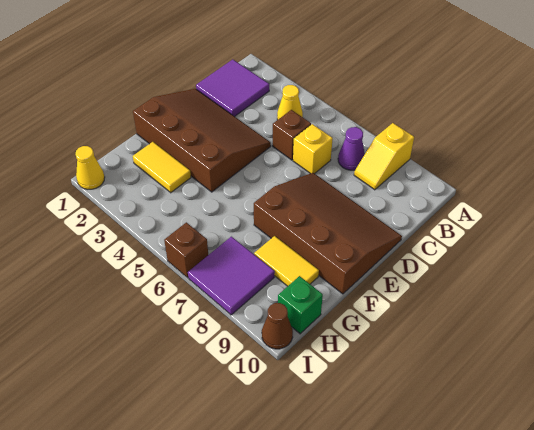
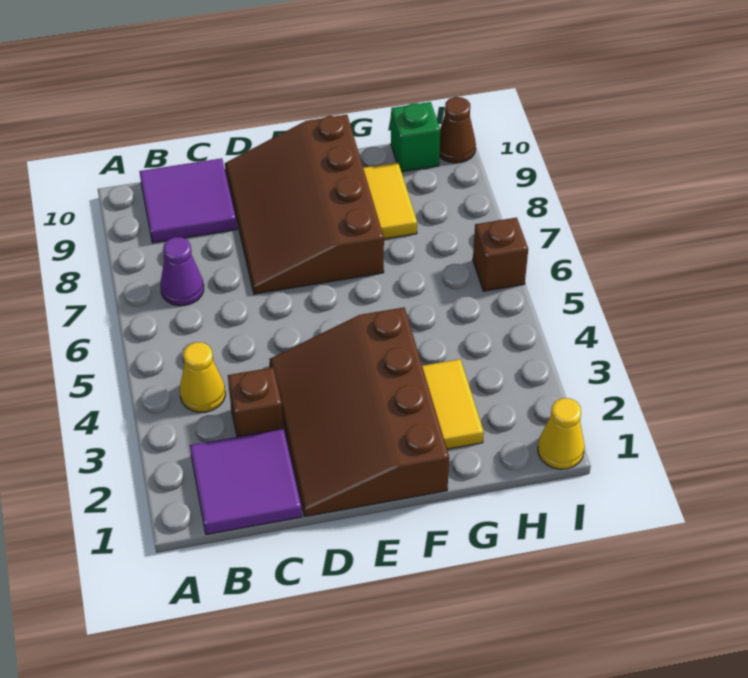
yellow slope A8:B8 level 1 top A -> none
brown brick C5 level 1 -> brown brick C3 level 1
yellow brick C6 level 1 -> none
purple tile H7:I8 level 1 -> purple tile B9:C10 level 1

